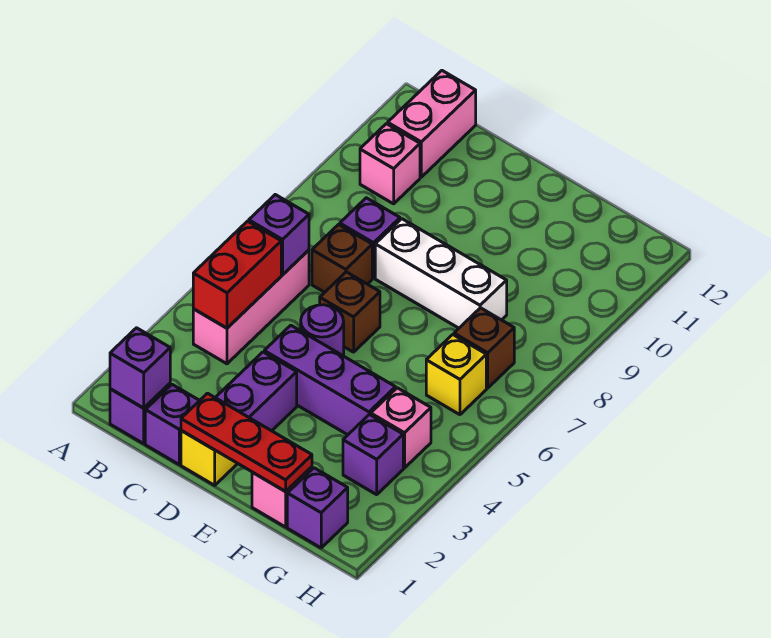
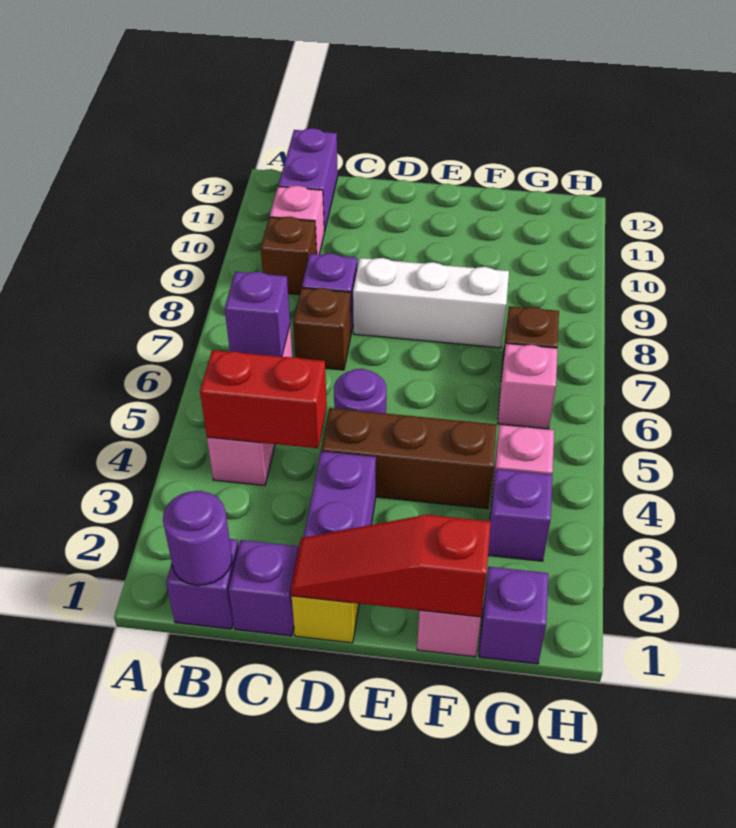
purple brick B1 level 2 -> purple round brick B1 level 2
red brick B4:B5 level 2 -> red brick B4:C4 level 2
pink brick B11:B12 level 1 -> purple brick B11:B12 level 1
red plate D1:F1 level 2 -> red slope D1:F1 level 2 top F
purple brick D4:F4 level 1 -> brown brick D4:F4 level 1
brown brick D6 level 1 -> brown brick B9 level 1
yellow brick G6 level 1 -> pink brick G6 level 1

